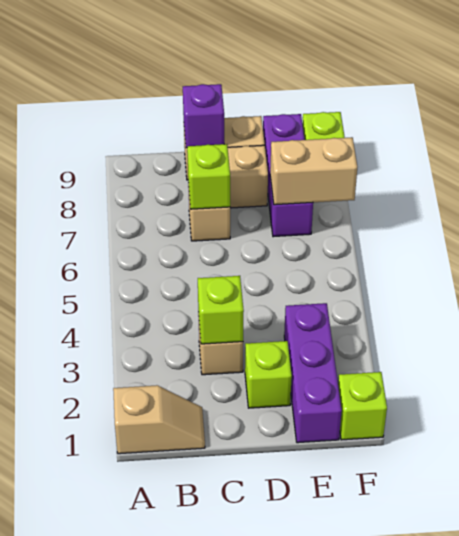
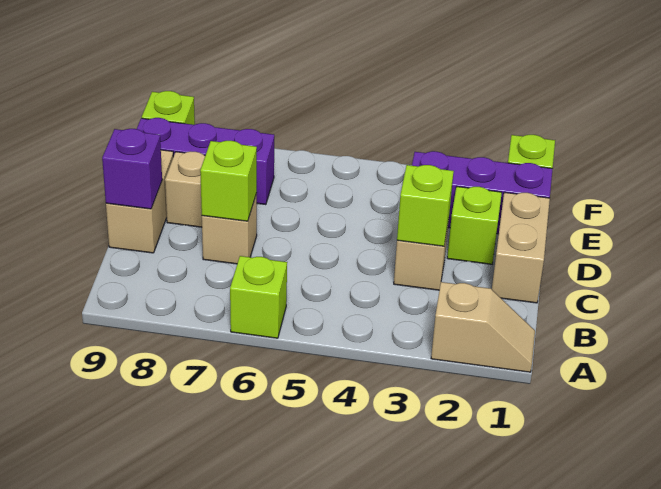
tan slope A1:B1 level 1 top A -> tan slope A1:A2 level 1 top 2
none -> lime brick A6 level 1
tan brick E7:F7 level 2 -> tan brick C1:D1 level 1

